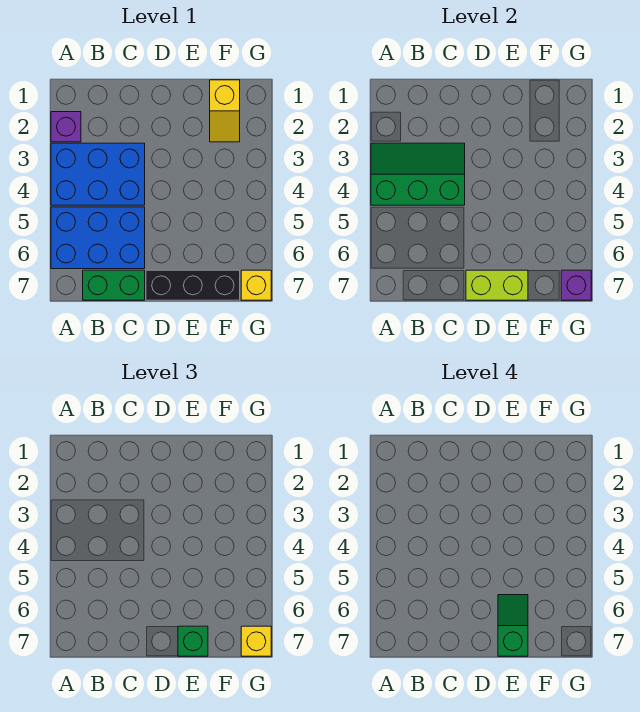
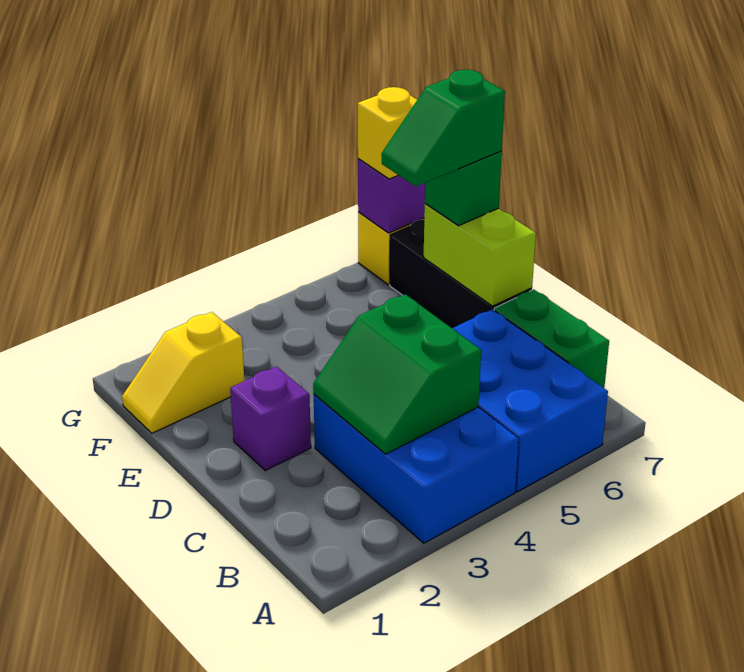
purple brick A2 level 1 -> purple brick D2 level 1
green slope A3:C4 level 2 top 4 -> green slope B3:C4 level 2 top 4
yellow slope F1:F2 level 1 top 1 -> yellow slope F1:F2 level 1 top 2

